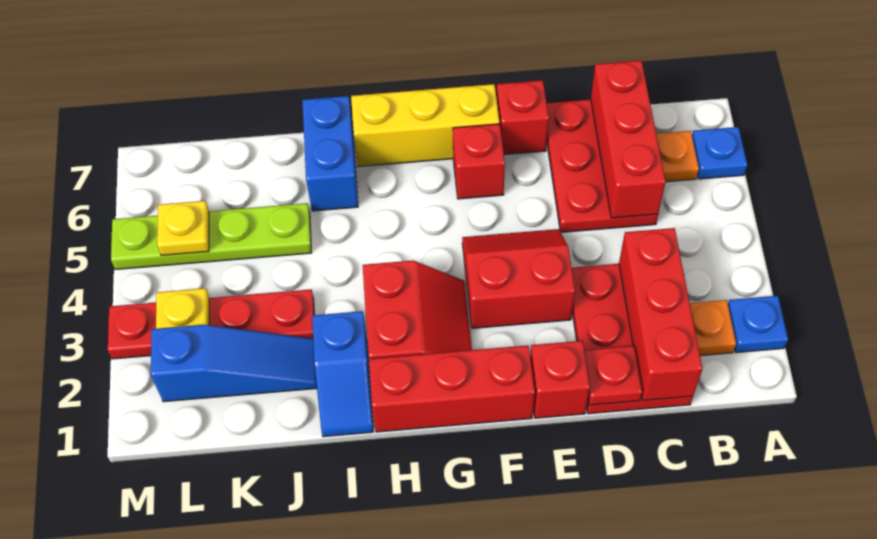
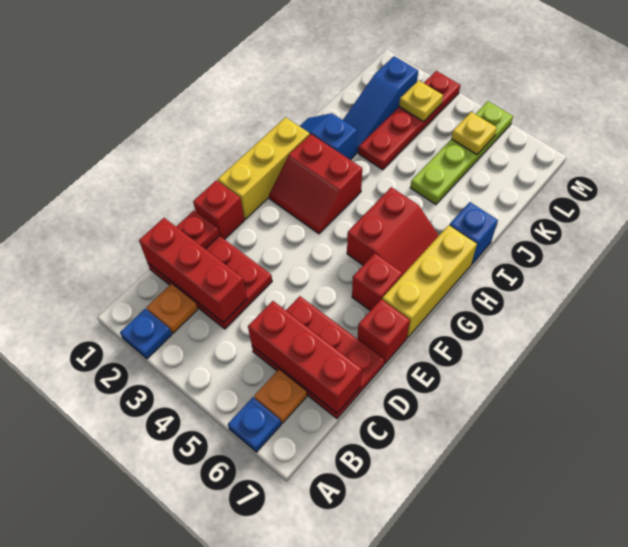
red slope E3:F4 level 1 top 3 -> red slope G5:H6 level 1 top 5
red brick F1:H1 level 1 -> yellow brick F1:H1 level 1
blue brick I6:I7 level 1 -> blue brick I7 level 1

